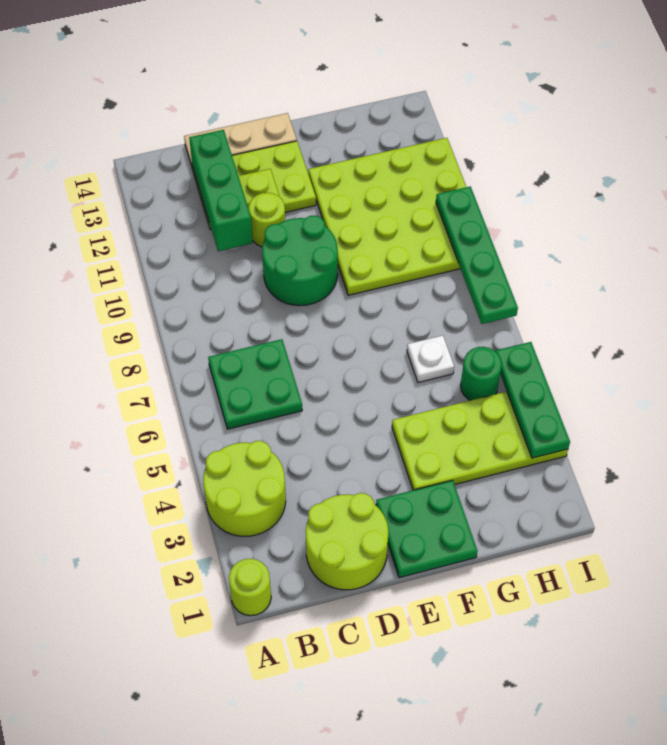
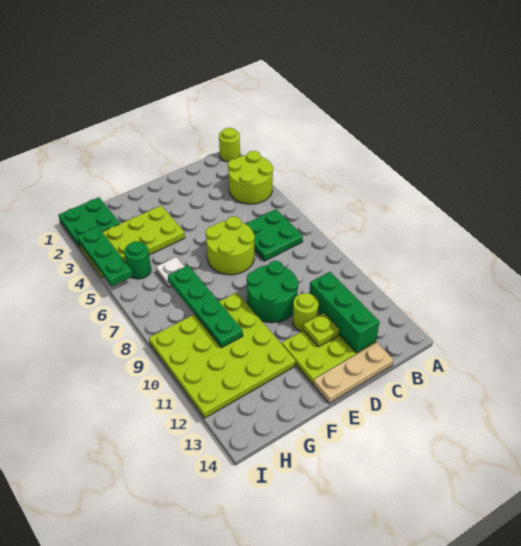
lime round brick C1:D2 level 1 -> lime round brick D6:E7 level 1
green plate E1:F2 level 1 -> green plate H1:I2 level 1
green plate I7:I10 level 2 -> green plate G7:G10 level 2

